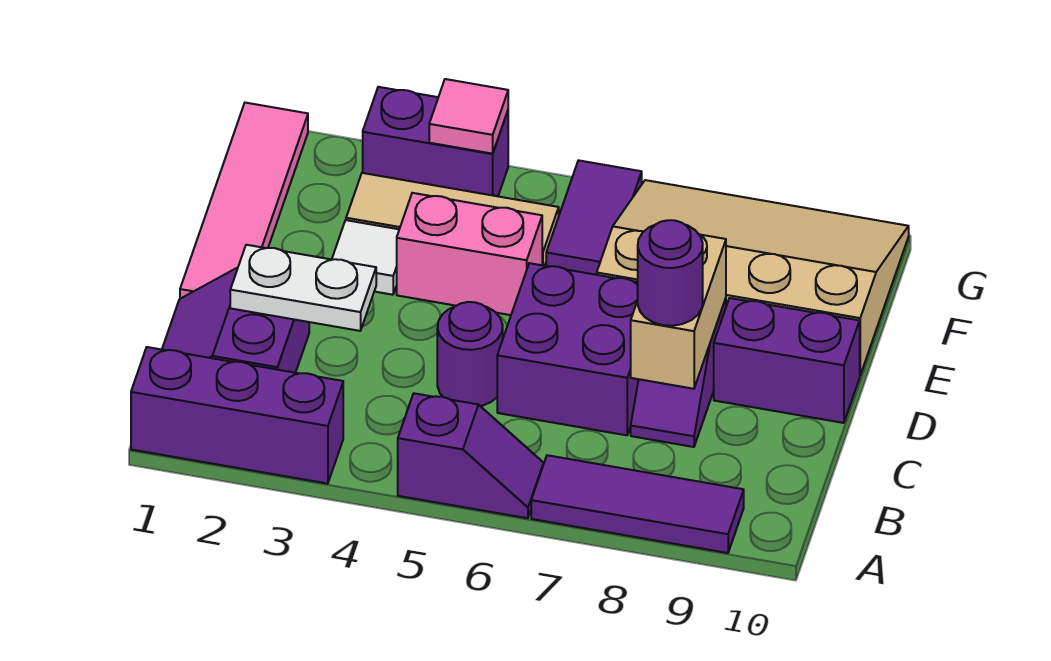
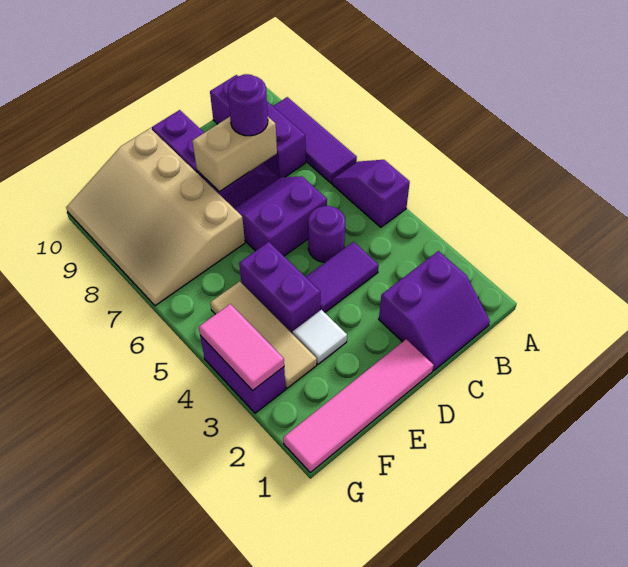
purple brick A1:A3 level 1 -> purple brick B8:B10 level 1
white plate C2:C3 level 2 -> none
purple brick C6:D7 level 1 -> purple slope C6:D7 level 1 top 6
pink brick E4:E5 level 1 -> purple brick E4:E5 level 1
purple tile F6:G6 level 1 -> purple tile C4:D4 level 1
pink tile G4 level 2 -> pink tile G3:G4 level 2

